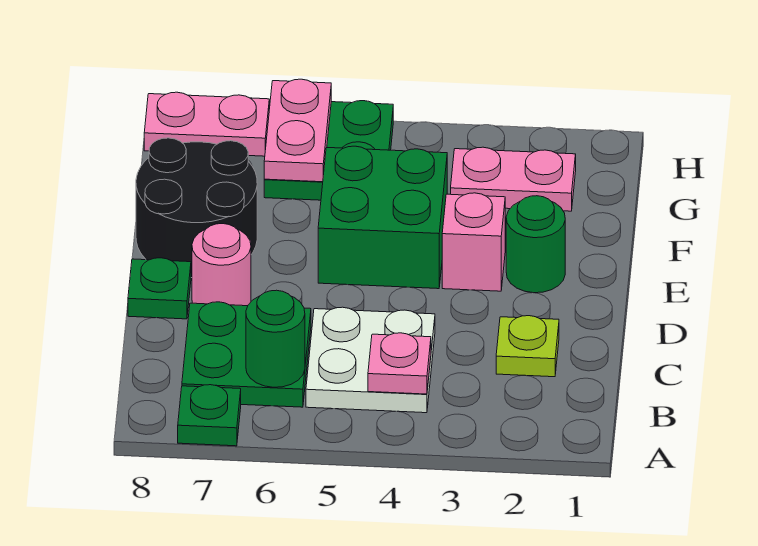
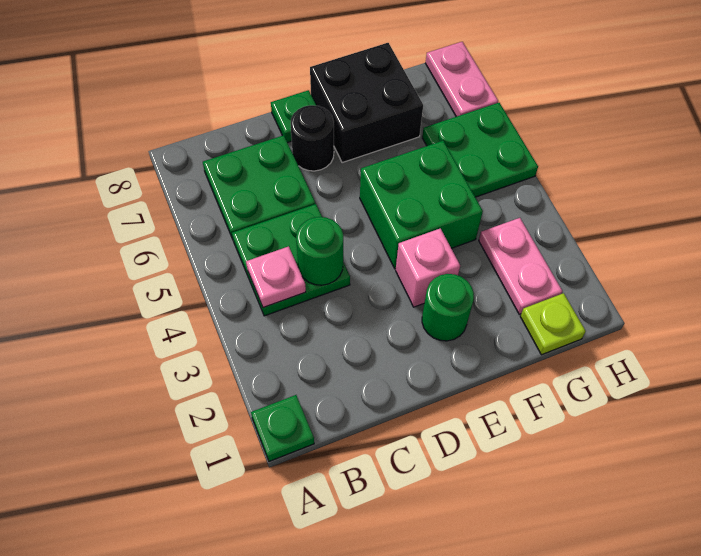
green plate A7 level 1 -> green plate A1 level 1
white plate B4:C5 level 1 -> green plate B4:C5 level 1
green round brick B6 level 2 -> green round brick C4 level 2
lime plate C2 level 1 -> lime plate G1 level 1
pink round brick D7 level 1 -> black round brick D7 level 1
black round brick E7:F8 level 1 -> black brick E7:F8 level 1
pink plate G6:H6 level 2 -> none

